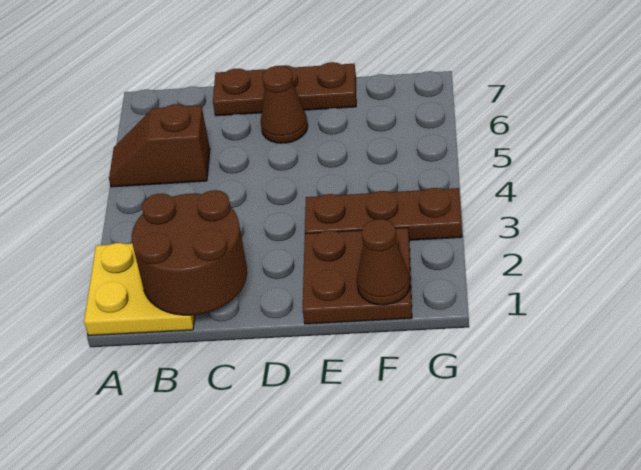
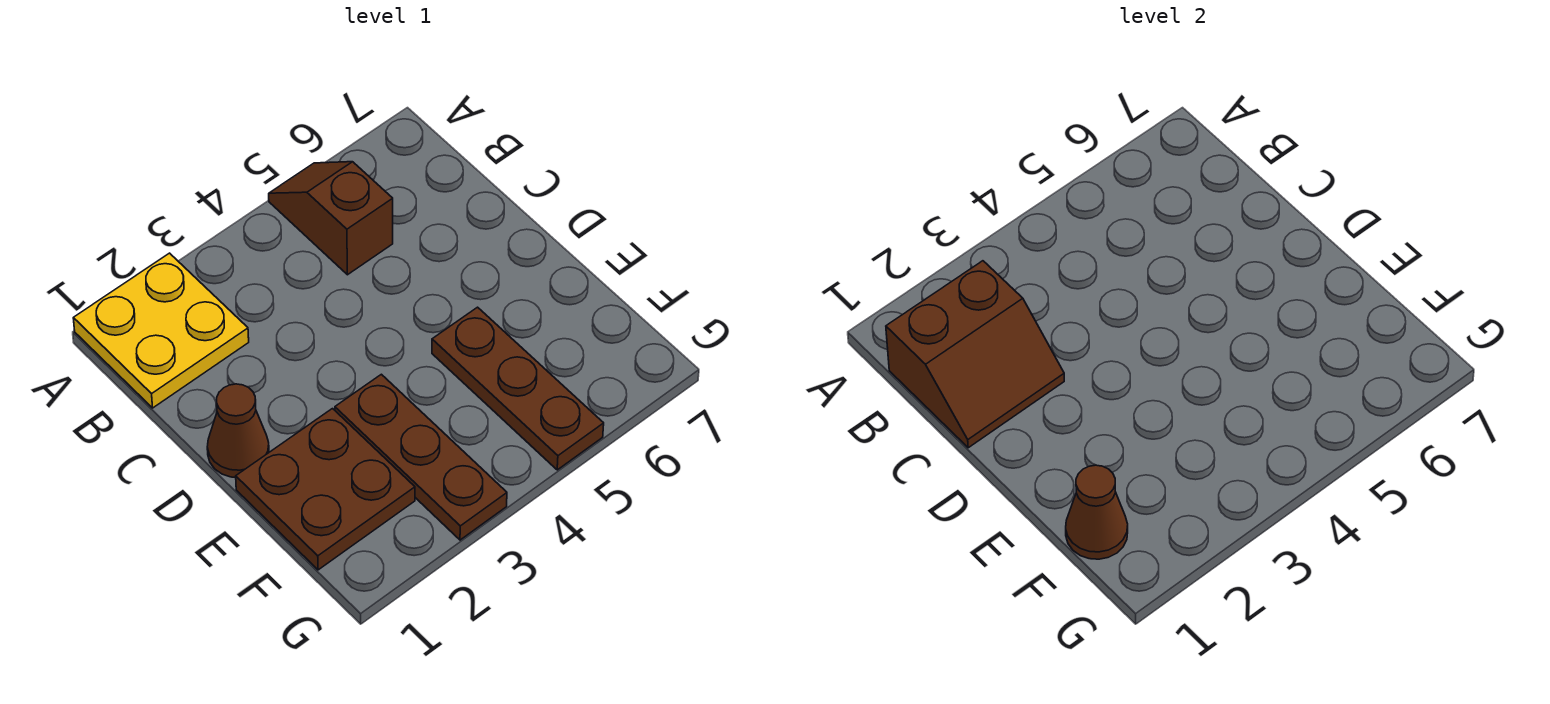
brown round brick B1:C2 level 2 -> brown slope B1:C2 level 2 top B
brown plate C7:E7 level 1 -> brown plate E5:G5 level 1
brown cone D6 level 1 -> brown cone D1 level 1

